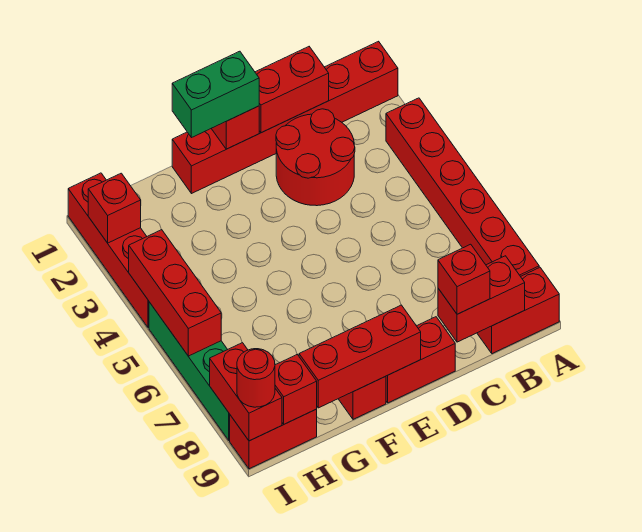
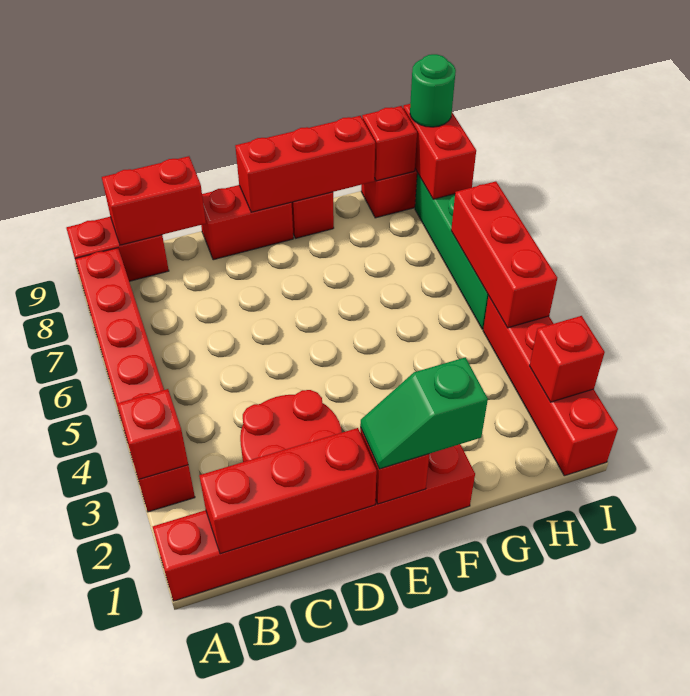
red brick C1:D1 level 2 -> red brick B1:D1 level 2
red brick C9 level 3 -> red brick A3 level 2
green brick E1:F1 level 3 -> green slope E1:F1 level 3 top F
red round brick I9 level 3 -> green round brick I9 level 3

